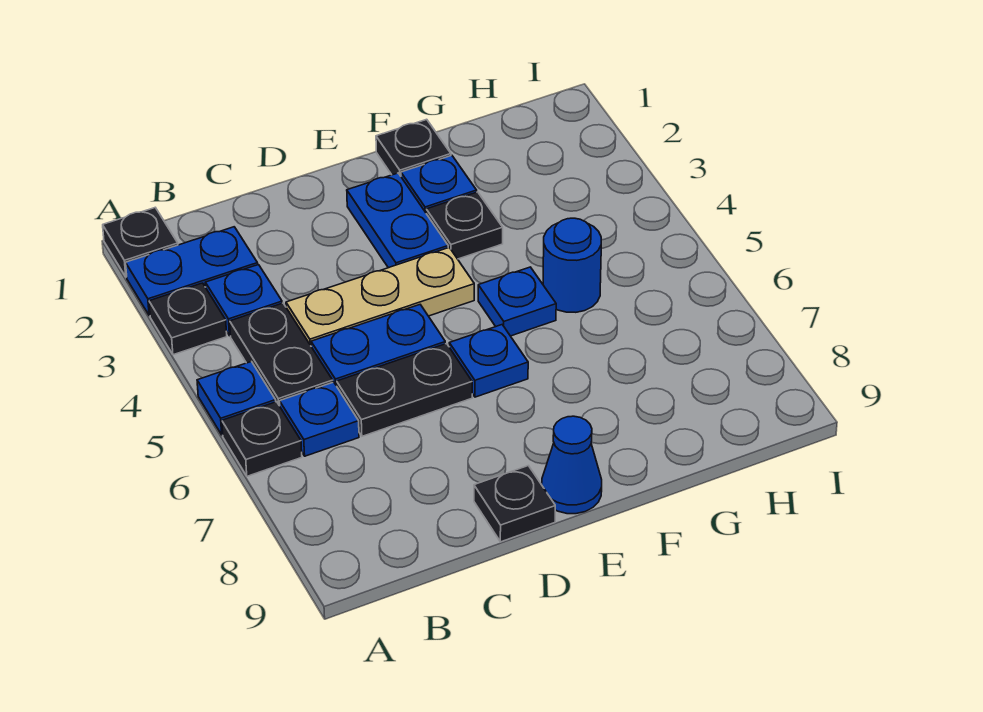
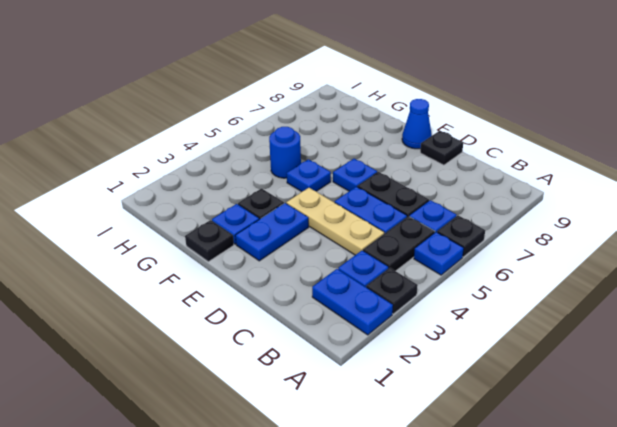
black plate A1 level 1 -> none

